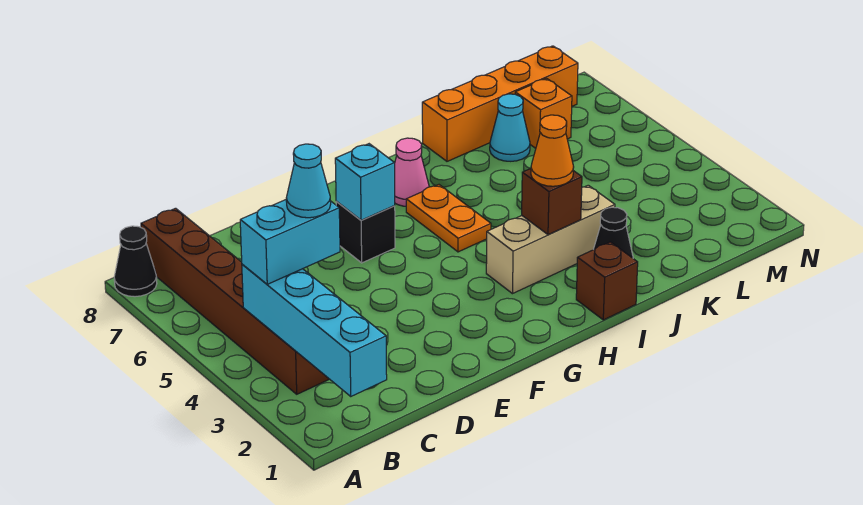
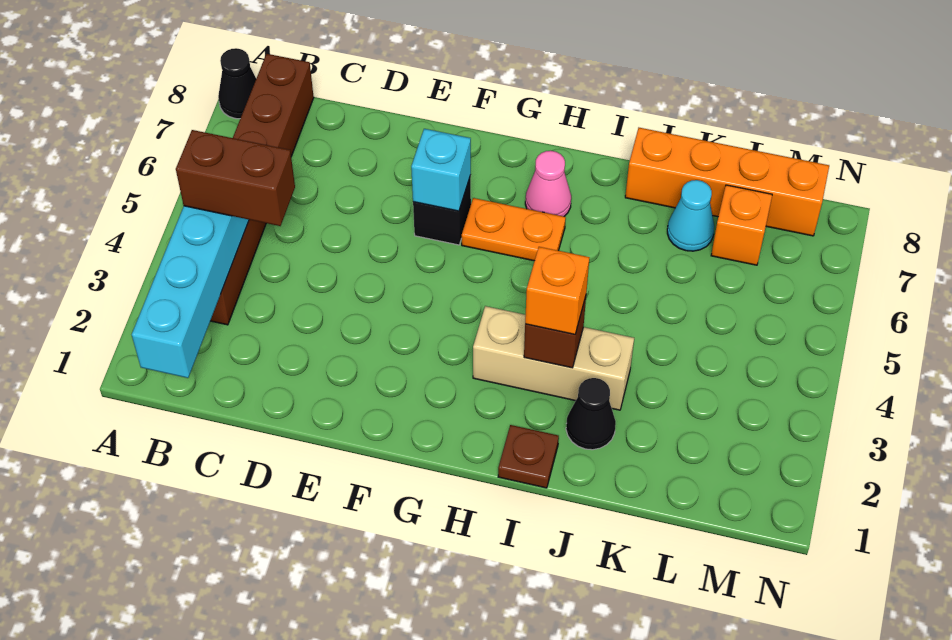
cyan brick B4:C4 level 3 -> brown brick B4:C4 level 3
cyan cone C4 level 4 -> none
orange plate H5:H6 level 1 -> orange plate G6:H6 level 1
brown brick I1 level 1 -> brown plate I1 level 1
orange cone I3 level 3 -> orange brick I3 level 3

